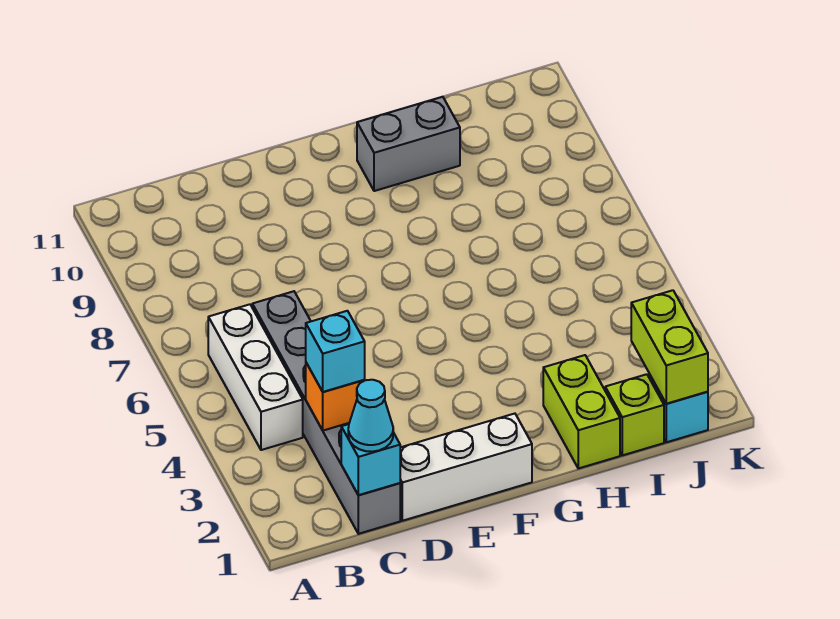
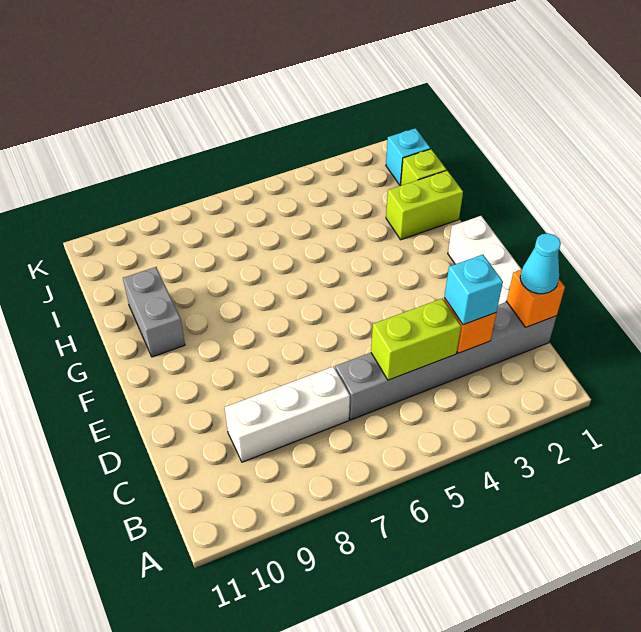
white brick B4:B6 level 1 -> white brick C7:C9 level 1
cyan brick C1 level 2 -> orange brick C1 level 2
lime brick J1:J2 level 2 -> lime brick C4:C5 level 2

